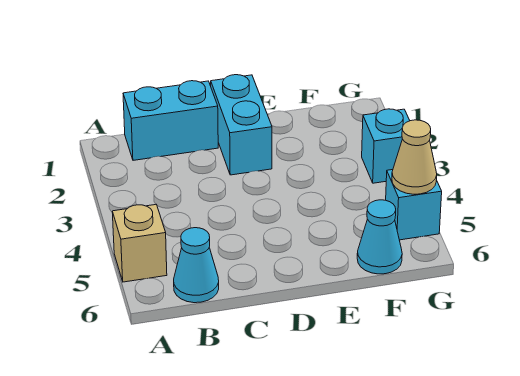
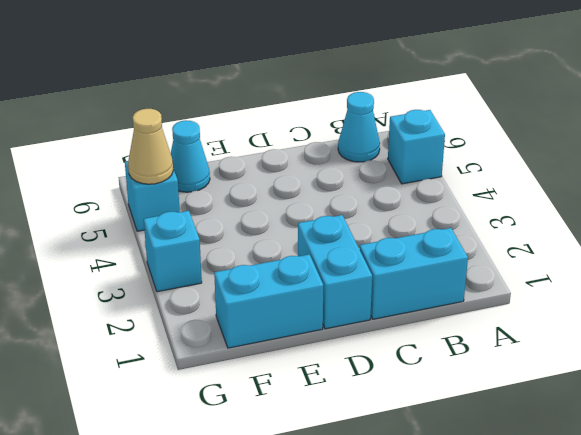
tan brick A5 level 1 -> cyan brick A5 level 1
none -> cyan brick E1:F1 level 1

